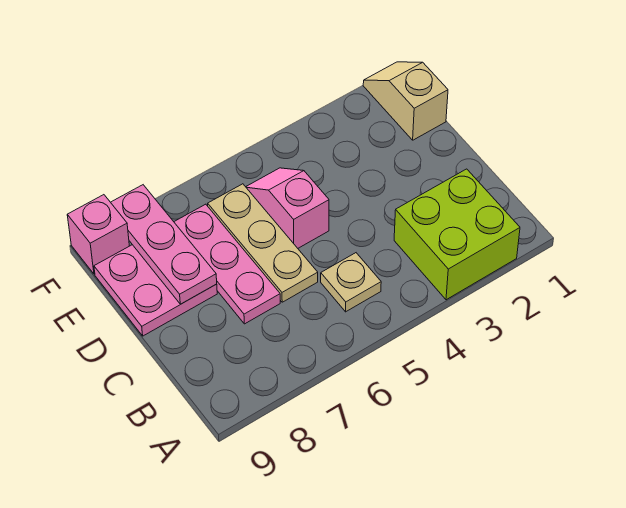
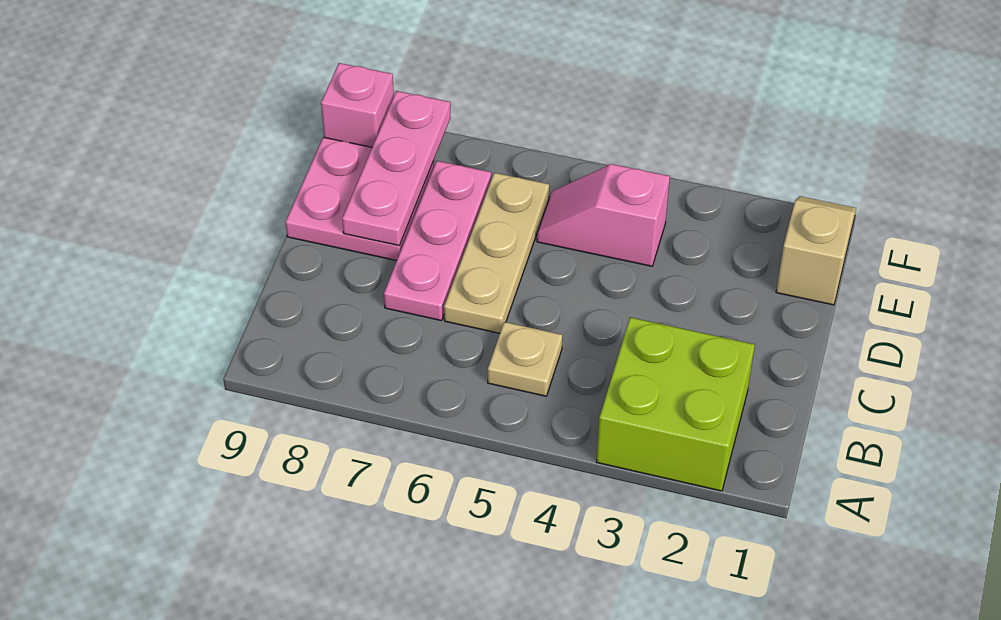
pink slope D5:E5 level 1 top D -> pink slope E4:E5 level 1 top 4

